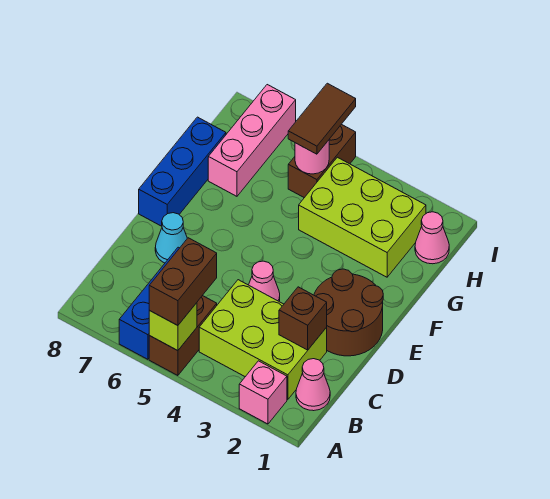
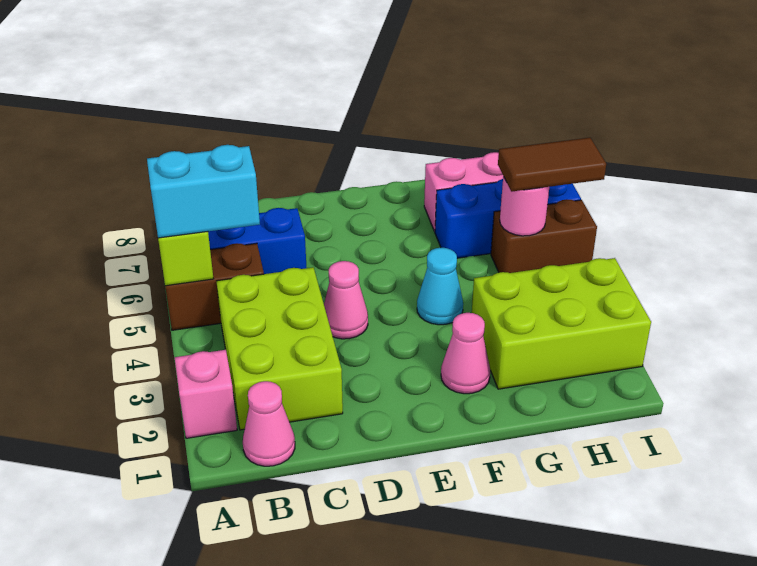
brown brick A5:B5 level 3 -> cyan brick A5:B5 level 3
brown brick C2 level 2 -> none
brown round brick D1:E2 level 1 -> none
cyan cone D7 level 1 -> cyan cone F4 level 1
blue brick E8:G8 level 1 -> blue brick G6:I6 level 1
lime brick G2:H4 level 1 -> lime brick G2:I3 level 1
pink cone H1 level 1 -> pink cone F2 level 1

